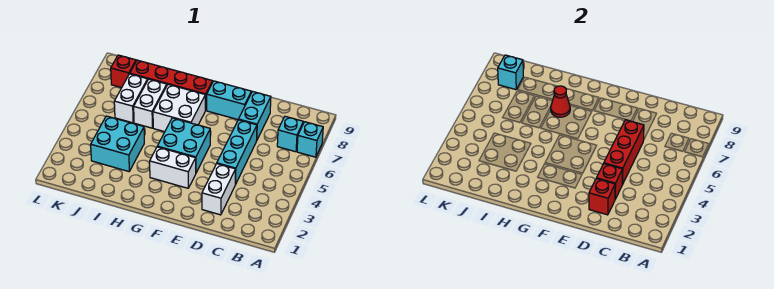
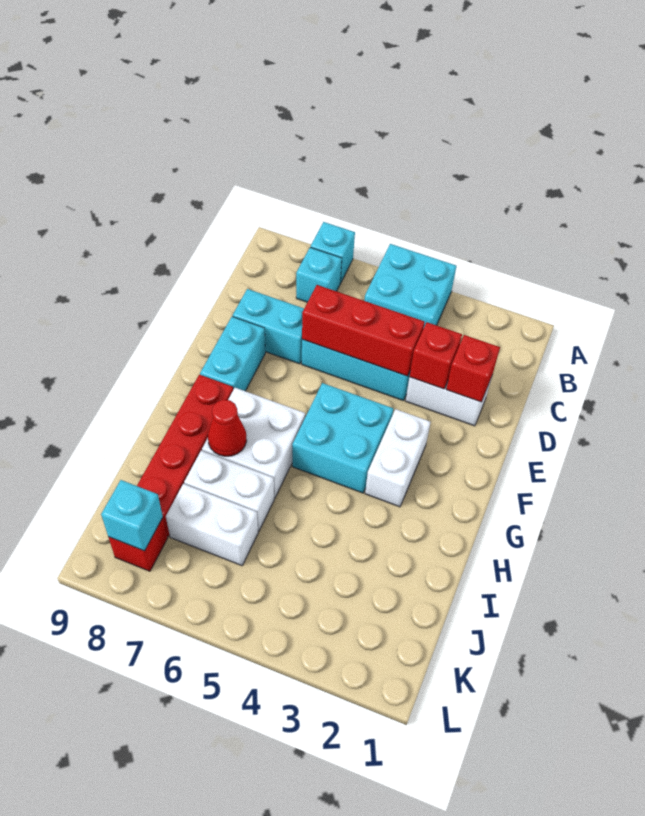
cyan brick I3:J4 level 1 -> cyan brick A4:B5 level 1

